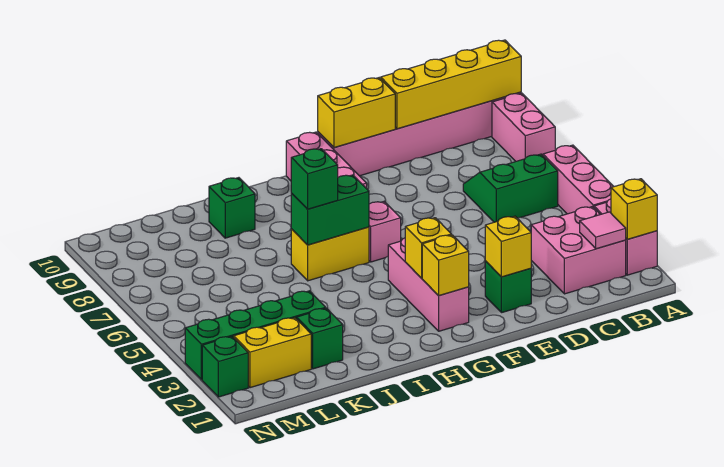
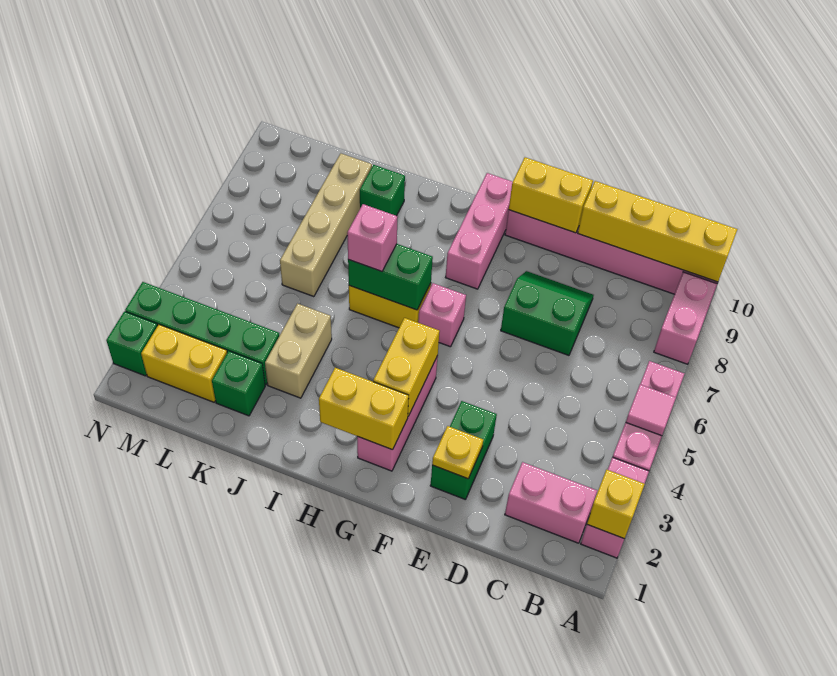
pink brick B2:C3 level 1 -> pink brick B2:C2 level 1
pink tile B2 level 2 -> pink tile A5 level 2
green slope B6:C7 level 1 top 6 -> green slope D7:E8 level 1 top 7
green brick E2 level 1 -> green brick E2:E3 level 1
yellow brick E2 level 2 -> yellow plate E2 level 2
yellow brick G2 level 2 -> yellow brick G2:H2 level 2
yellow brick G3 level 2 -> yellow brick G3:G4 level 2
green brick I6 level 3 -> pink brick I6 level 3
none -> tan brick J3:J4 level 1
none -> tan brick K6:K9 level 1

